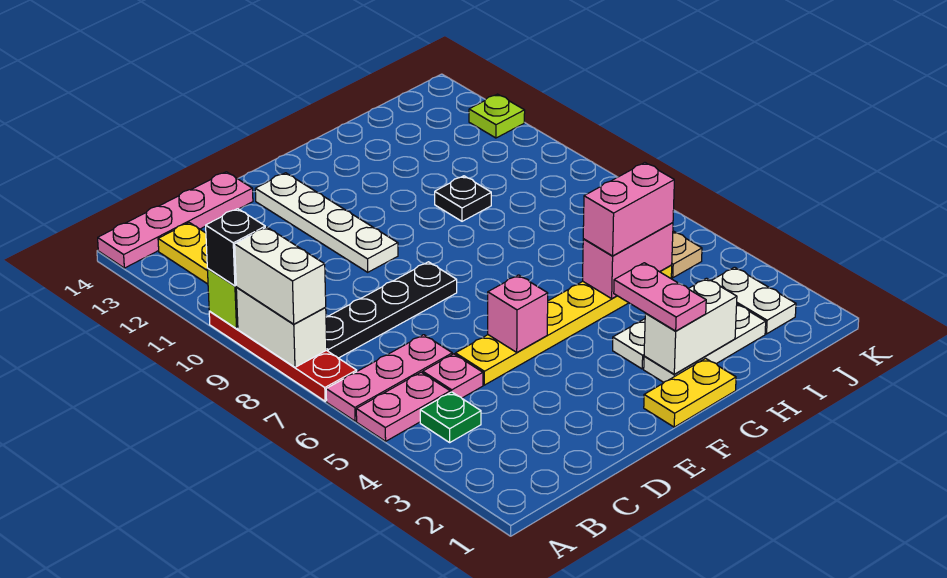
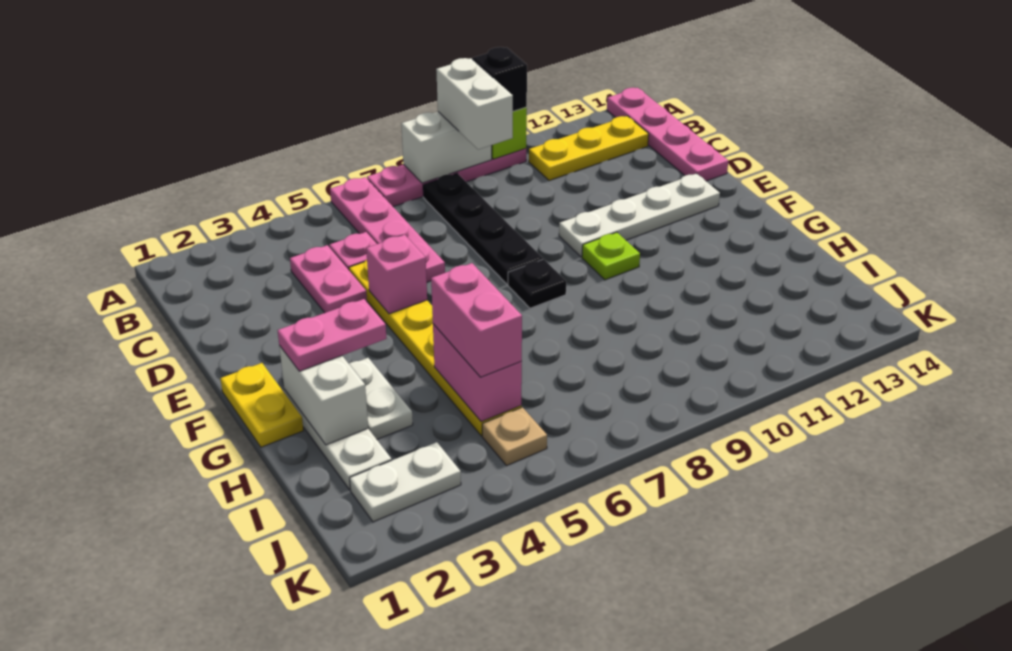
pink plate A5:B5 level 1 -> pink plate C4:D4 level 1
pink plate A6:C6 level 1 -> pink plate A6:D6 level 1
red plate A7:A10 level 1 -> pink plate A7:A10 level 1
white brick A8:A9 level 3 -> white brick A9:B9 level 3
green plate B4 level 1 -> none
black plate H10 level 1 -> black plate F8 level 1
lime plate K12 level 1 -> lime plate F10 level 1

